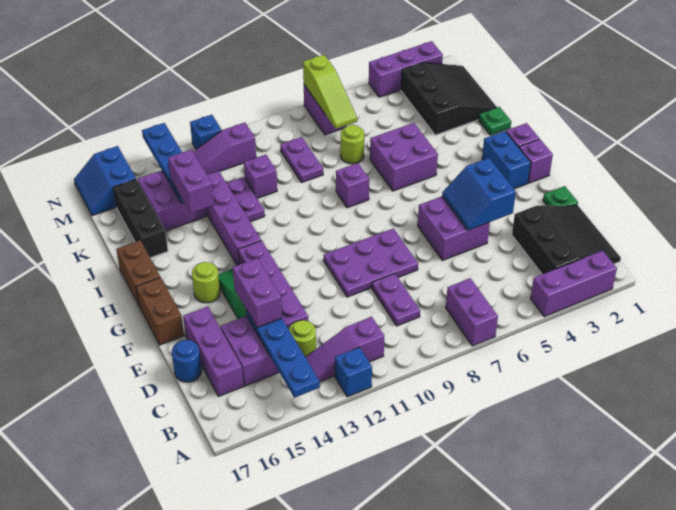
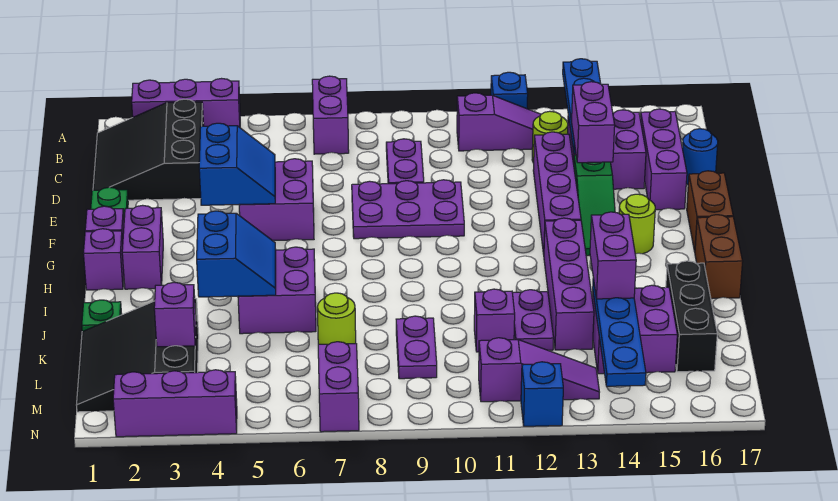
blue brick G2:H2 level 1 -> purple brick G2:H2 level 1
purple brick I8 level 1 -> purple brick L3 level 2
lime slope L7:N7 level 2 top N -> none
blue slope M16:N17 level 1 top 16 -> blue slope I4:J5 level 2 top 4

